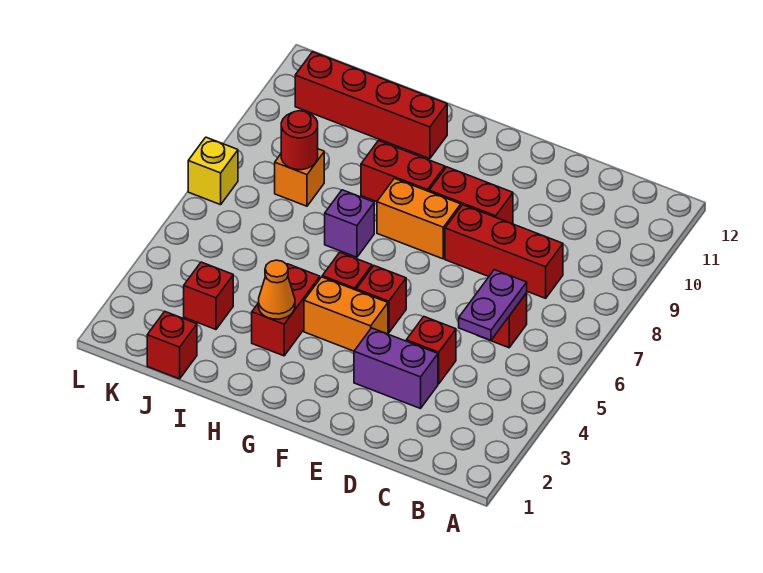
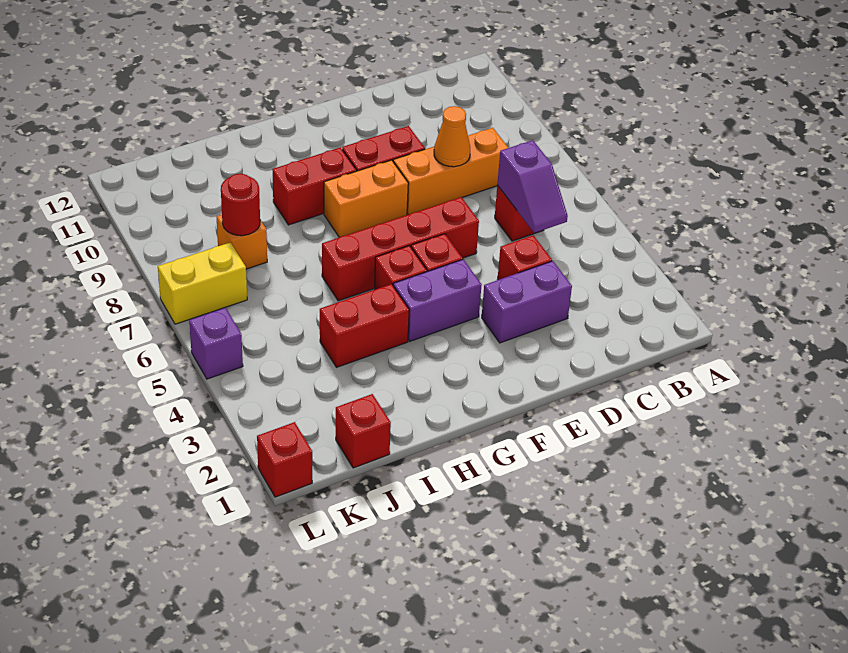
purple plate C5:C6 level 2 -> purple slope C5:C6 level 2 top 6
red brick C8:E8 level 1 -> orange brick C8:E8 level 1
orange brick F4:G4 level 1 -> purple brick F4:G4 level 1
red brick H3:H4 level 1 -> red brick H4:I4 level 1
orange cone H3 level 2 -> orange cone D8 level 2
purple brick H7 level 1 -> purple brick L5 level 1
red brick H11:K11 level 1 -> red brick E6:H6 level 1
red brick J3 level 1 -> red brick L1 level 1
yellow brick L7 level 1 -> yellow brick K7:L7 level 1

